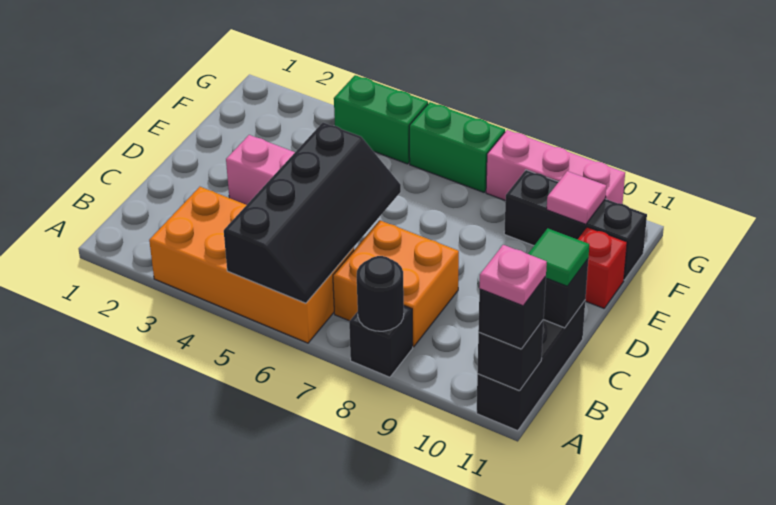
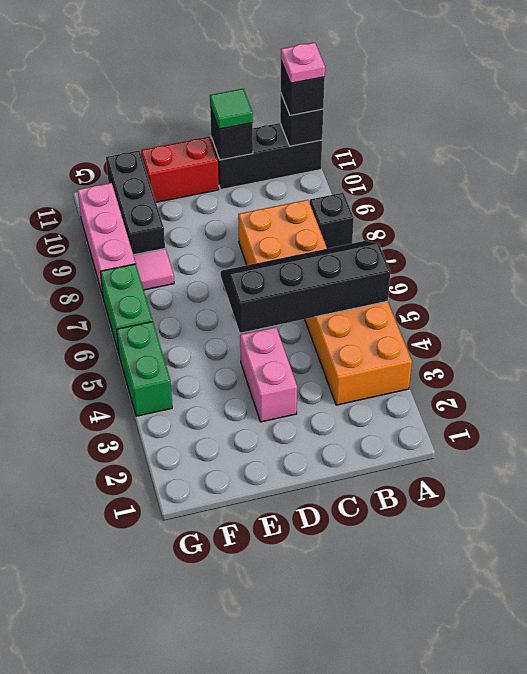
black round brick A8 level 2 -> none
red brick E11 level 1 -> red brick D11:E11 level 1
pink tile F10 level 2 -> pink tile F8 level 1

